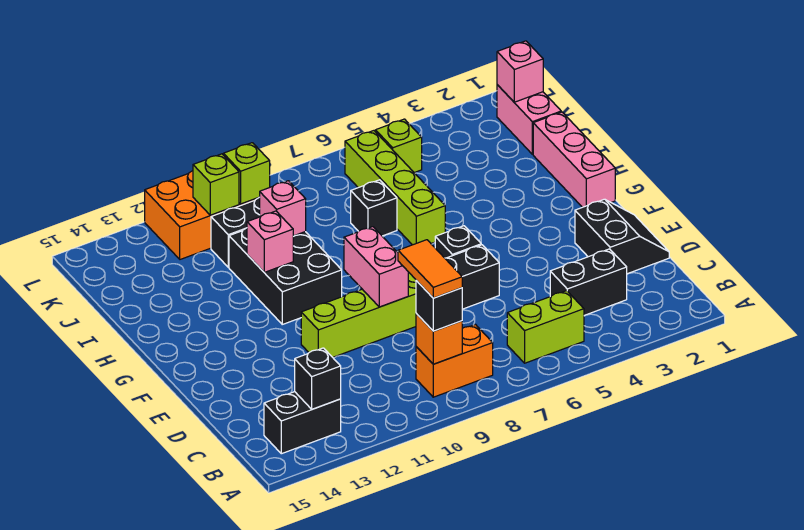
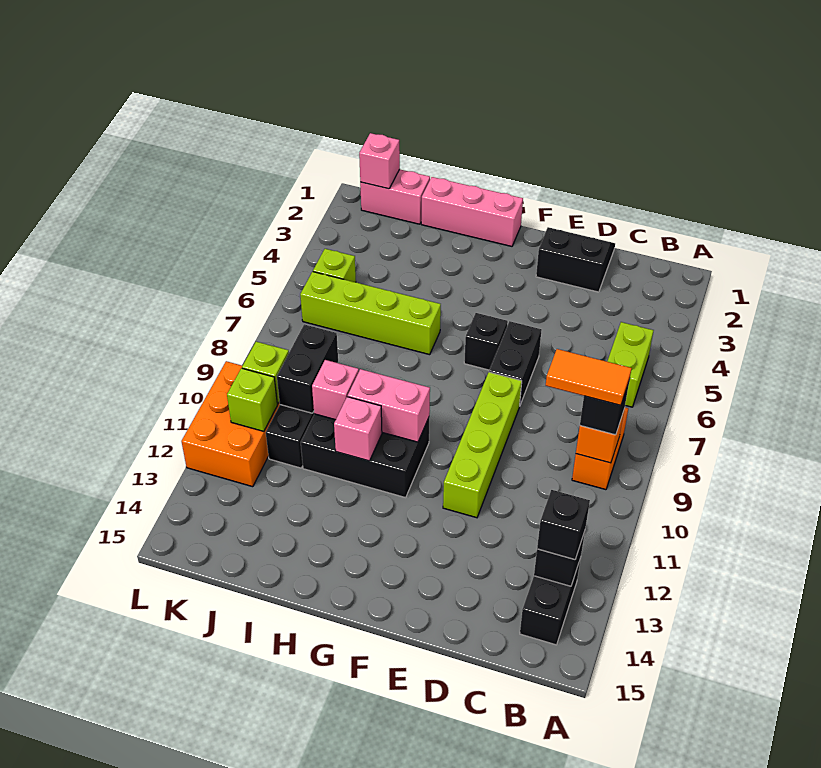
black brick C3:C4 level 1 -> black brick J9:J10 level 2
pink brick E9:F9 level 2 -> pink brick G10:H10 level 2
black brick I7 level 1 -> black brick B13 level 3

